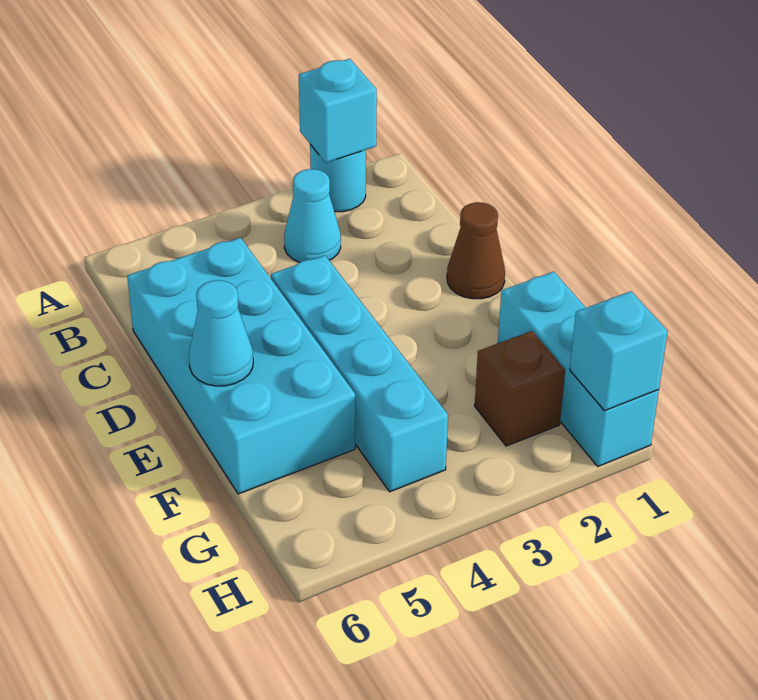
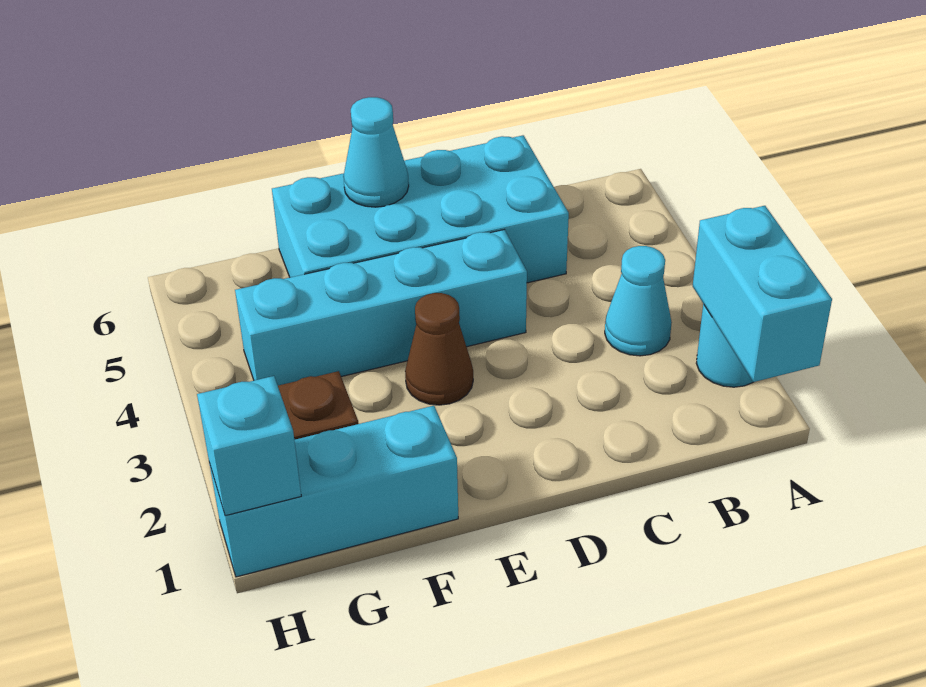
cyan brick A2 level 2 -> cyan brick A1:A2 level 2
brown cone D1 level 1 -> brown cone E3 level 1

